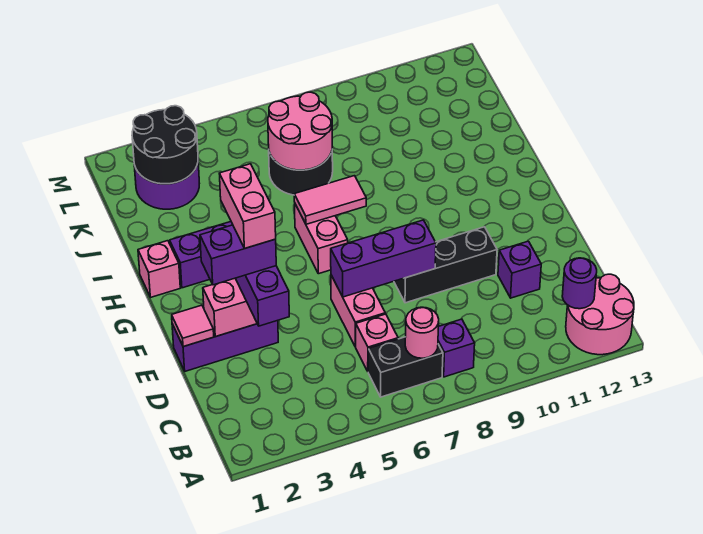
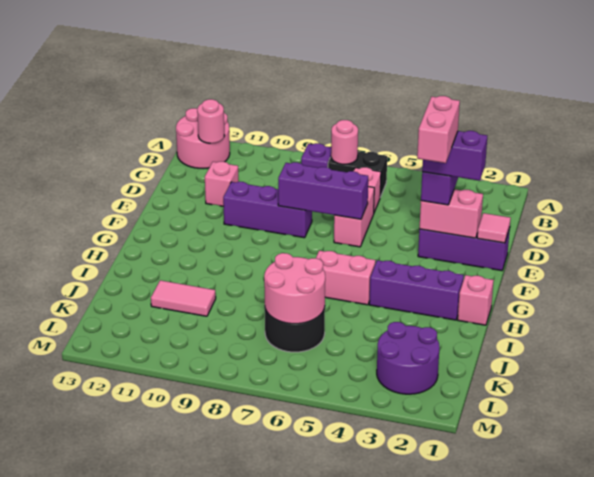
purple round brick B12 level 2 -> pink round brick B12 level 2
purple brick D11 level 1 -> pink brick D11 level 1
black brick E8:E10 level 1 -> purple brick E8:E10 level 1
pink brick G6:H6 level 1 -> pink brick H5:H6 level 1
pink tile H6:H7 level 2 -> pink tile J10:J11 level 1
black round brick K2:L3 level 2 -> none

